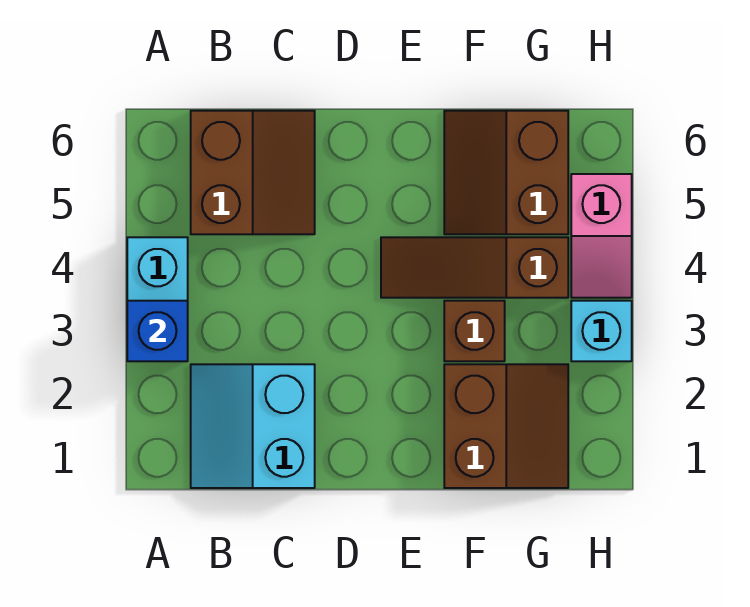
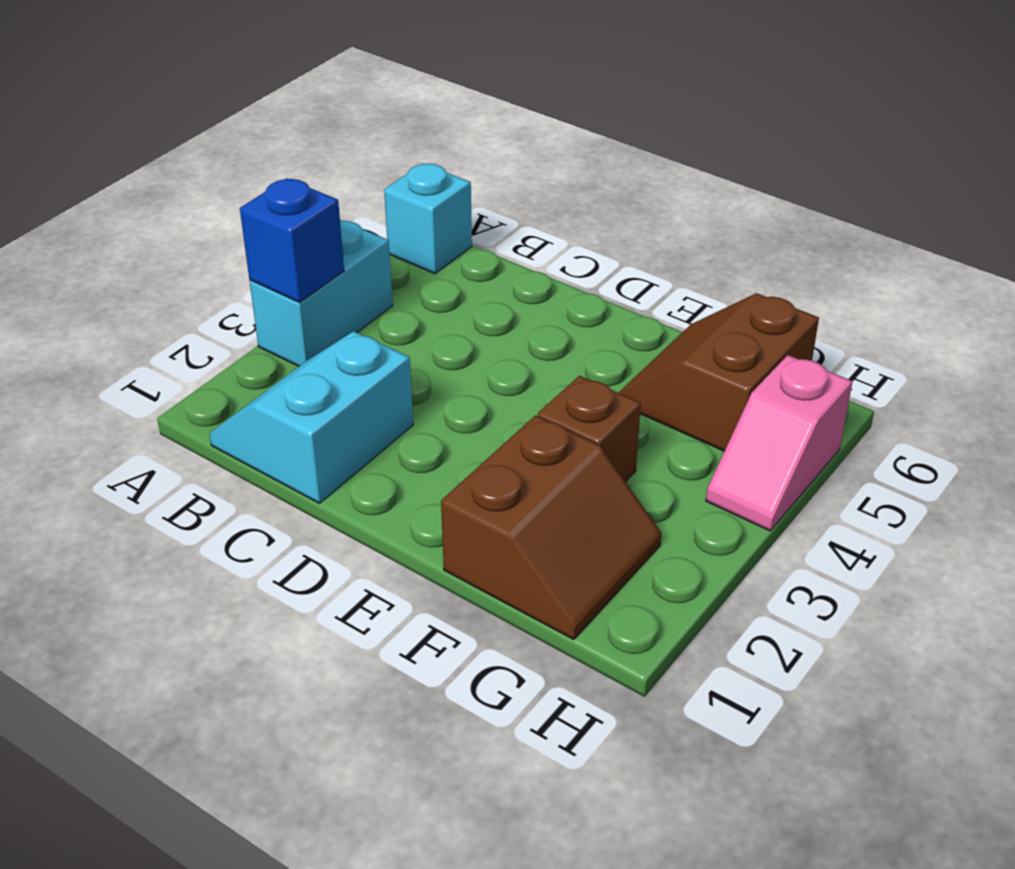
brown slope B5:C6 level 1 top B -> none
brown slope E4:G4 level 1 top G -> none
cyan brick H3 level 1 -> cyan brick A6 level 1

